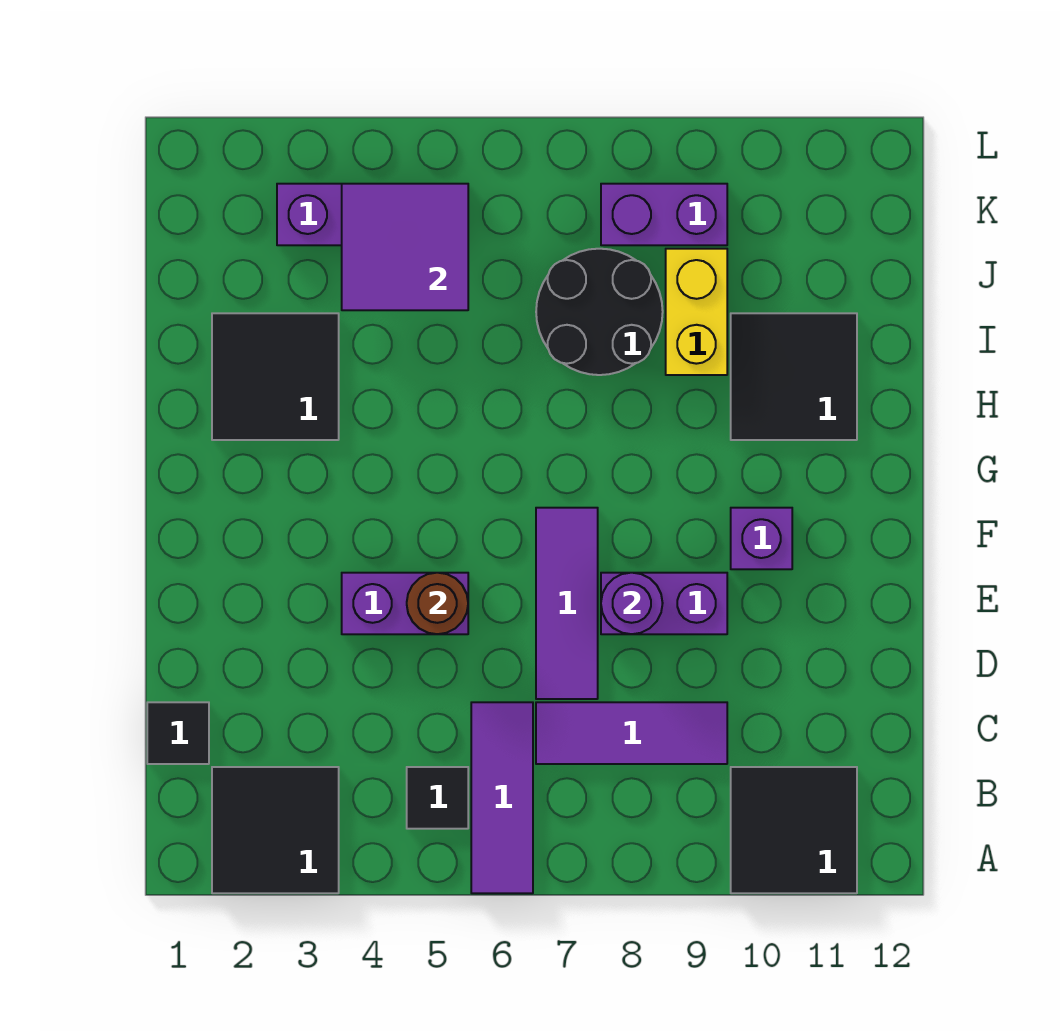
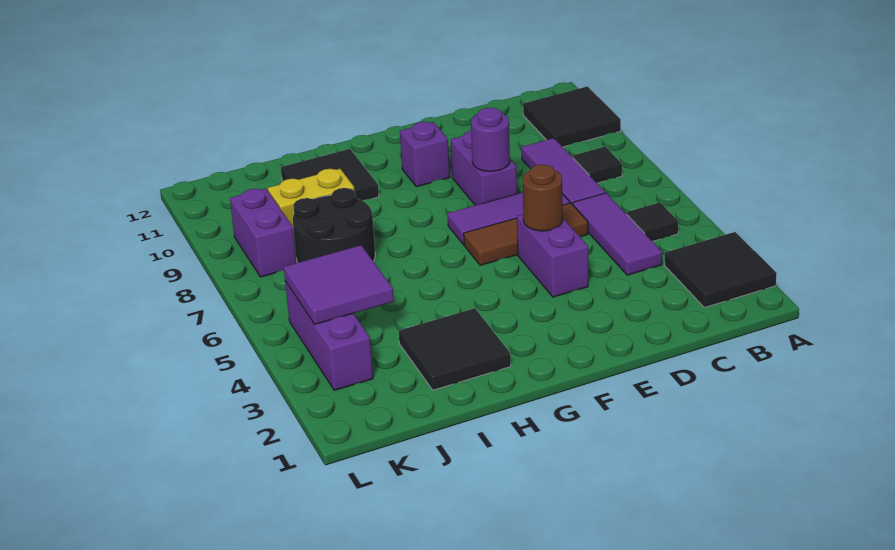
purple tile A6:C6 level 1 -> purple tile C4:C6 level 1
black tile C1 level 1 -> black tile B8 level 1
none -> brown tile D6:F6 level 1

